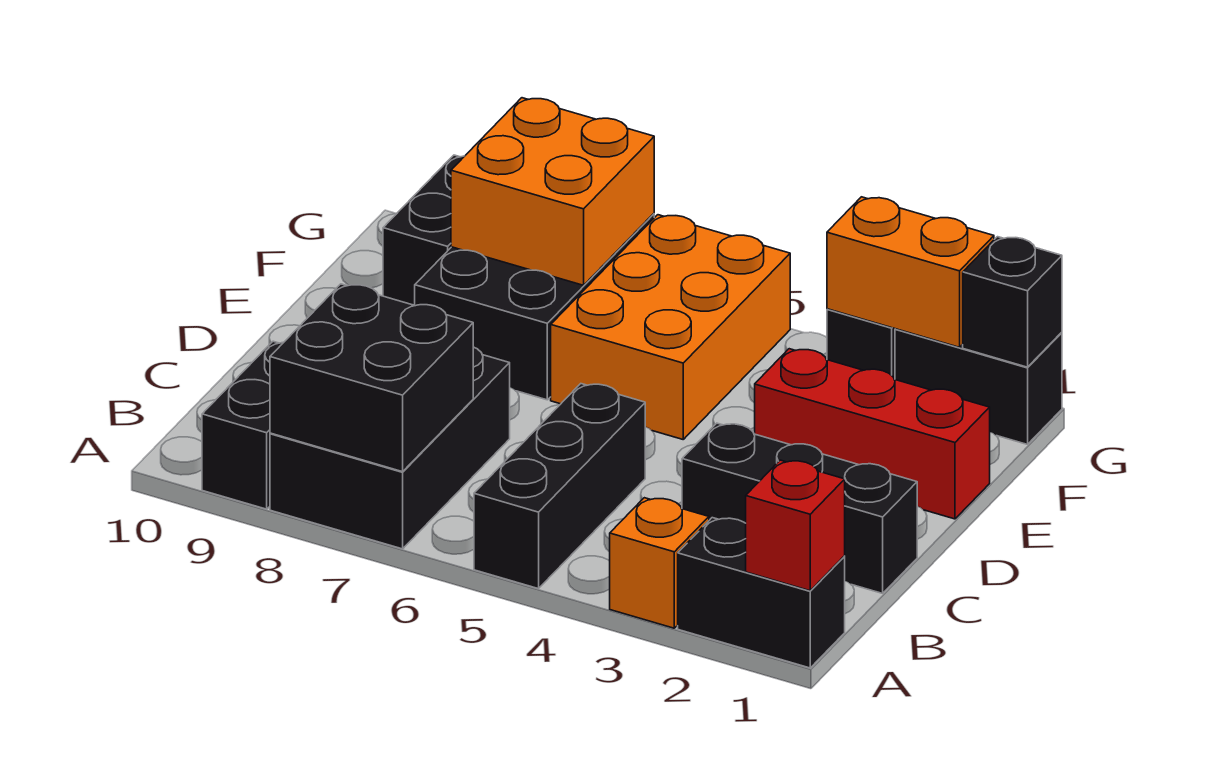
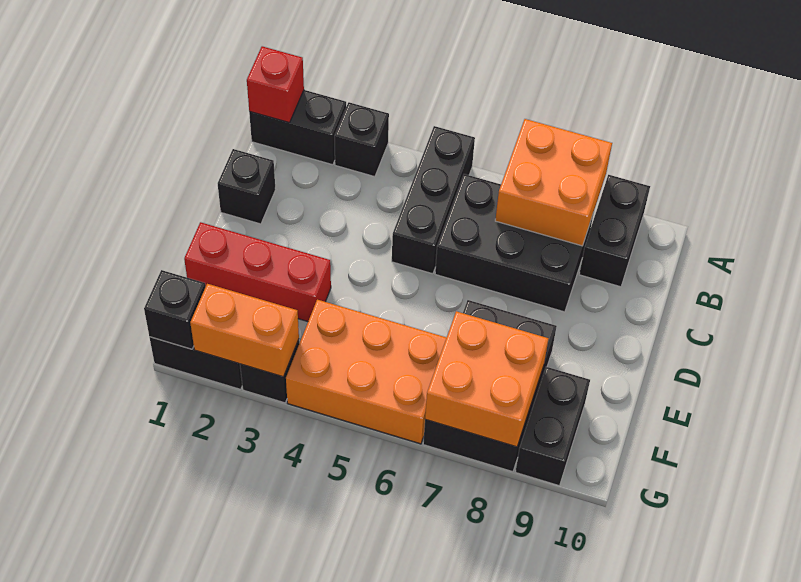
orange brick A3 level 1 -> black brick A3 level 1
black brick A7:C8 level 1 -> black brick B6:C8 level 1
black brick A7:B8 level 2 -> orange brick A7:B8 level 2
black brick C1:C3 level 1 -> black brick C1 level 1
orange brick E5:G6 level 1 -> orange brick F4:G6 level 1

